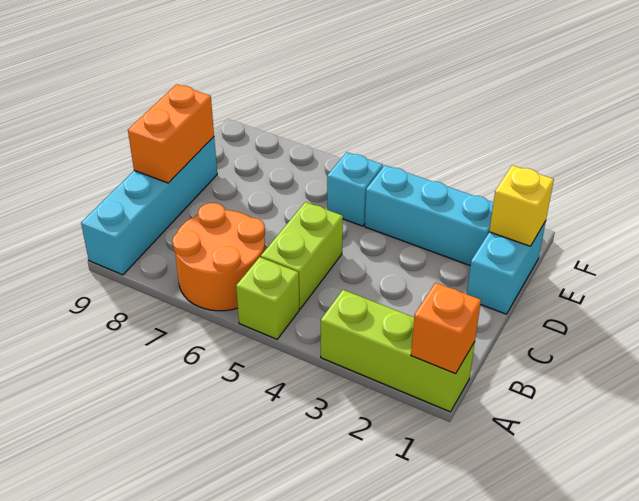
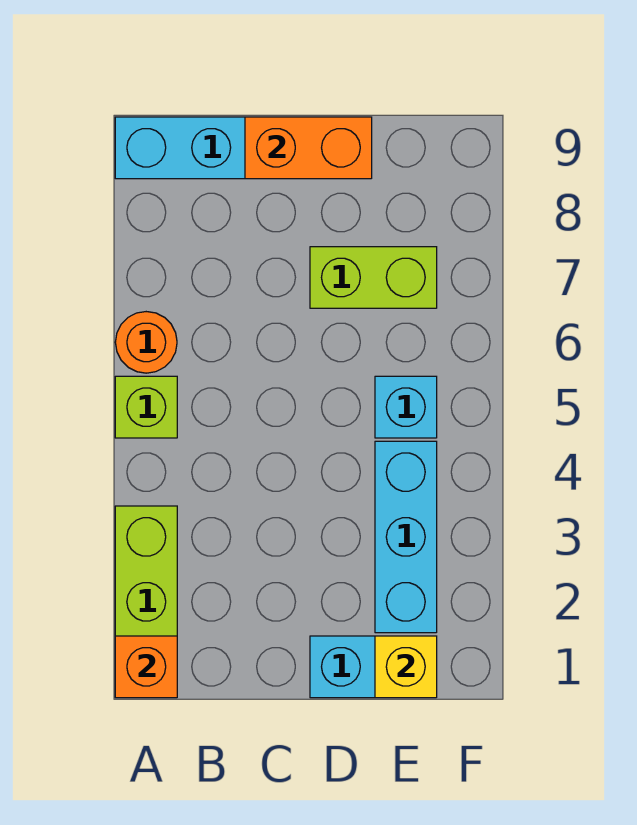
orange round brick A6:B7 level 1 -> orange round brick A6 level 1
lime brick B5:C5 level 1 -> lime brick D7:E7 level 1

